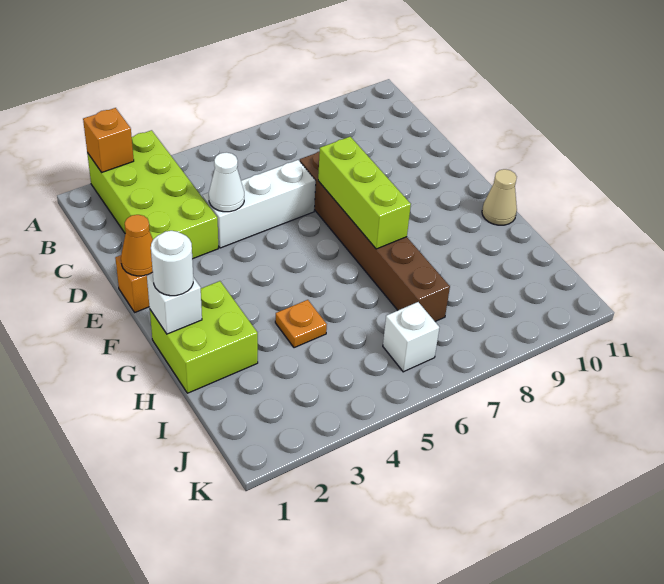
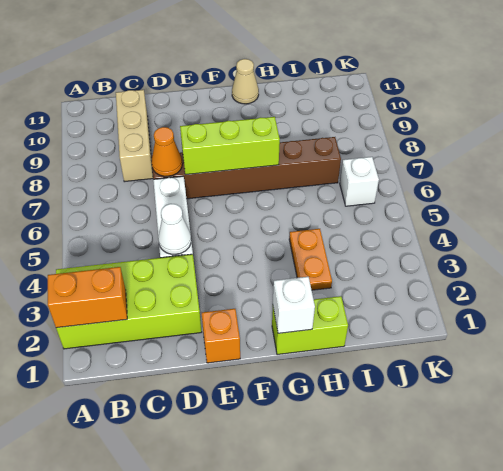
orange brick A2 level 2 -> orange brick A2:B2 level 2
none -> tan brick C8:C10 level 1
orange cone E1 level 2 -> orange cone D7 level 2
lime brick G1:H2 level 1 -> lime brick G1:H1 level 1
white round brick G1 level 3 -> none
orange plate H4 level 1 -> orange plate H3:H4 level 1

